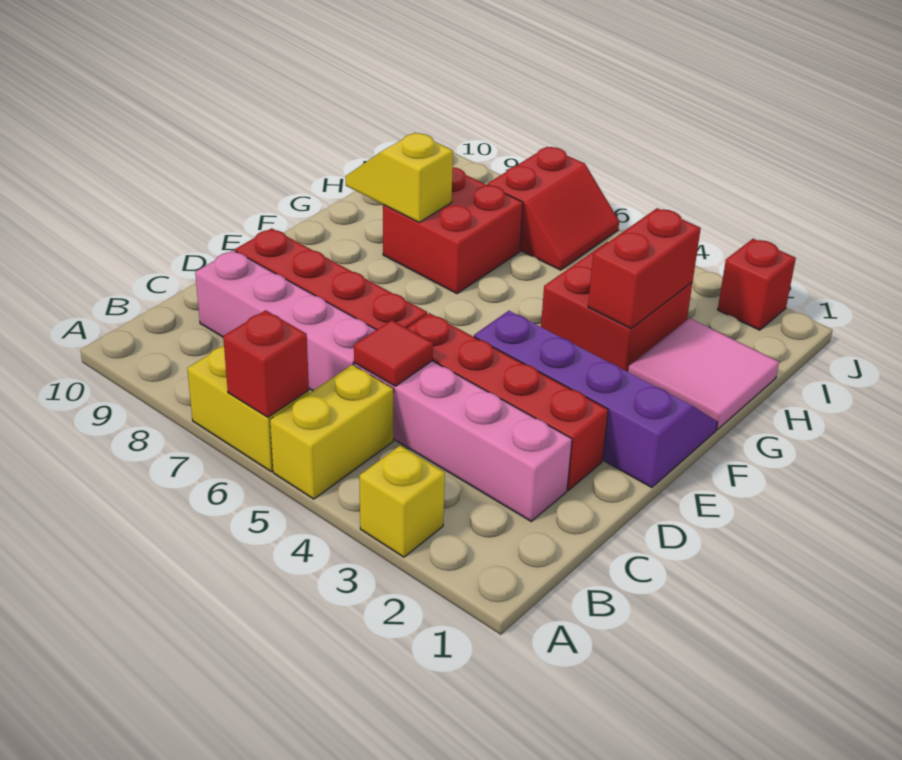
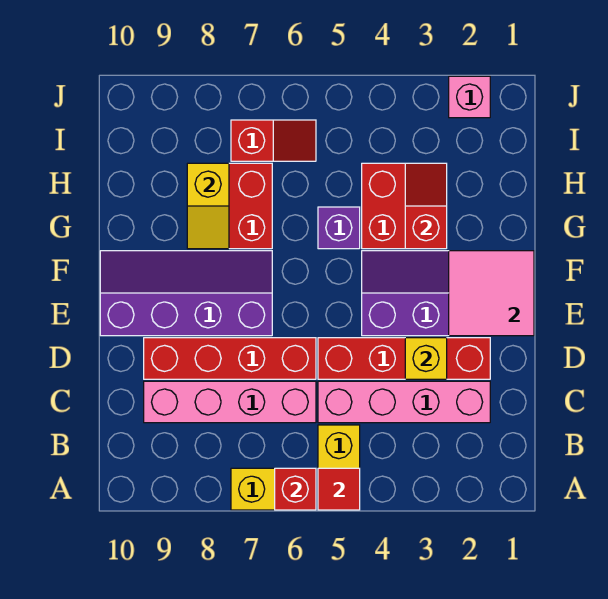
yellow brick A3 level 1 -> yellow brick D3 level 2
red tile C5 level 2 -> red tile A5 level 2
none -> purple slope E7:F10 level 1 top E
pink tile G1:H2 level 1 -> pink tile E1:F2 level 2
red brick G3:H3 level 2 -> red slope G3:H3 level 2 top G
none -> purple brick G5 level 1
yellow slope G8:G9 level 2 top 8 -> yellow slope G8:H8 level 2 top H
red slope I6:J7 level 1 top 7 -> red slope I6:I7 level 1 top 7
red brick J2 level 1 -> pink brick J2 level 1

